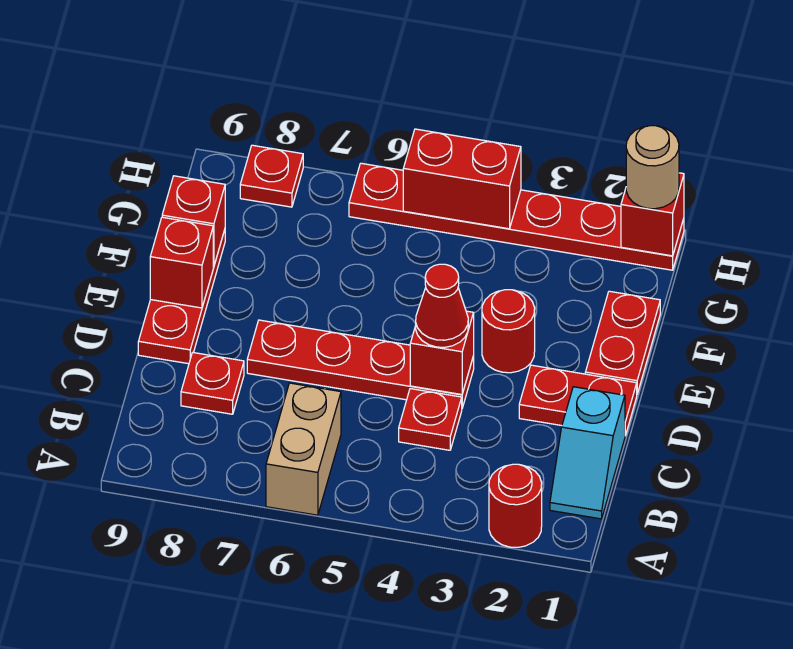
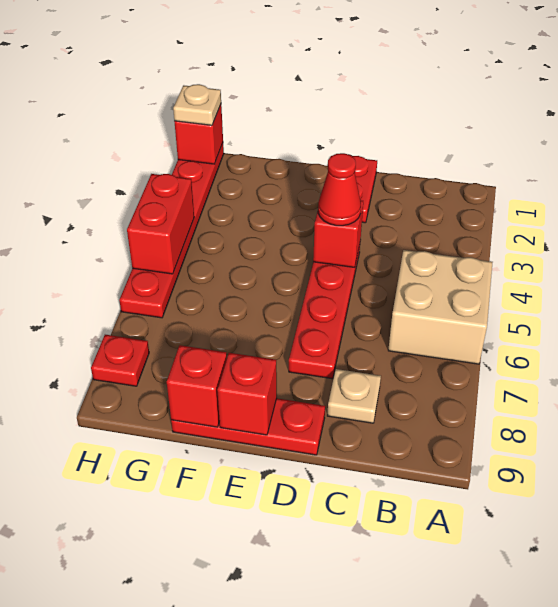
red round brick A2 level 1 -> none
tan brick A6:B6 level 1 -> tan brick A5:B6 level 1
cyan slope B1:C1 level 1 top C -> none
red plate C4 level 1 -> none
red plate C8 level 1 -> tan plate C8 level 1
red plate E1:F1 level 1 -> none
red round brick E3 level 1 -> none
tan round brick H1 level 3 -> tan plate H1 level 3

